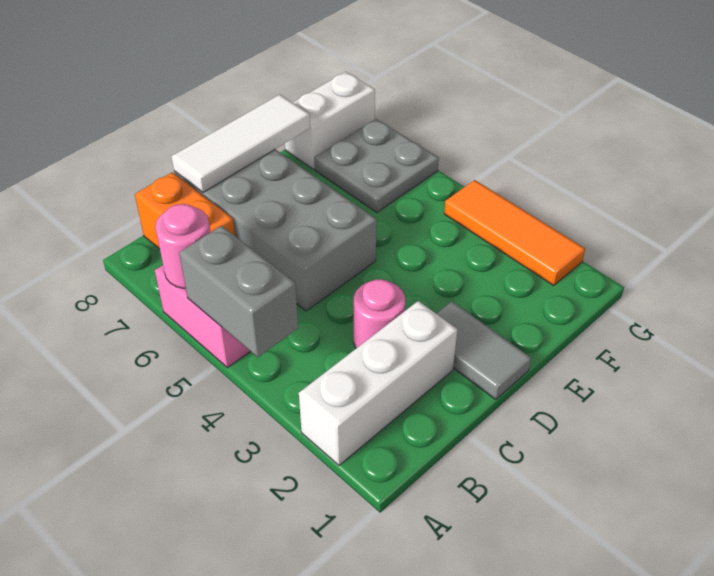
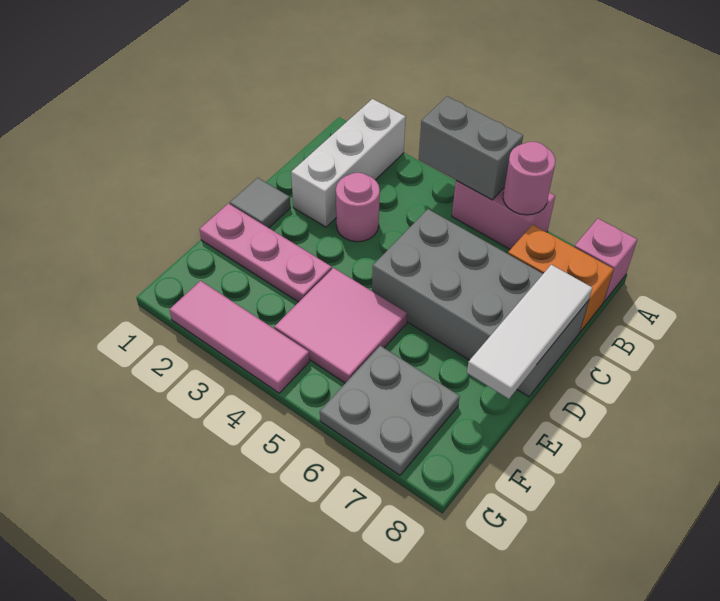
none -> pink brick A8 level 1
grey tile D1:D2 level 1 -> grey tile D1 level 1
none -> pink plate E1:E3 level 1
none -> pink tile E4:F5 level 1
white brick F8:G8 level 1 -> none
orange tile G2:G4 level 1 -> pink tile G2:G4 level 1

